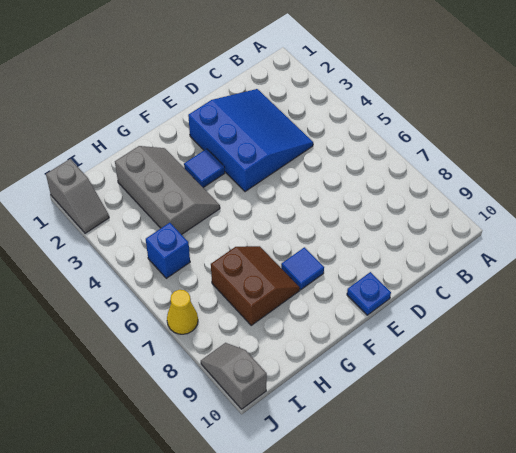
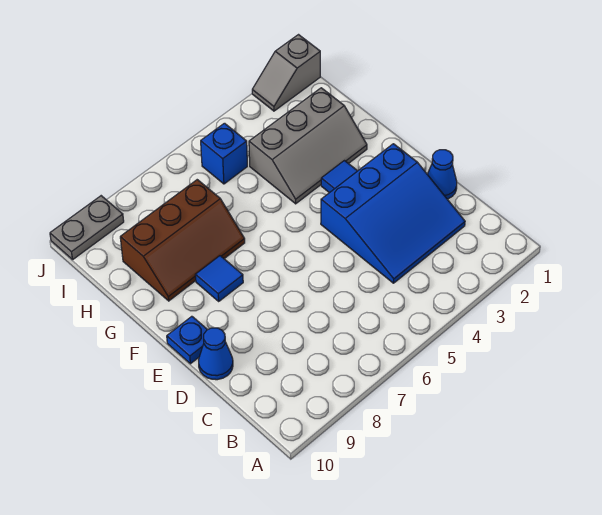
none -> blue cone D1 level 1
none -> blue cone D10 level 1
brown slope G7:H8 level 1 top H -> brown slope G7:H9 level 1 top H
yellow cone J7 level 1 -> none
grey slope J9:J10 level 1 top 10 -> grey plate J9:J10 level 1

